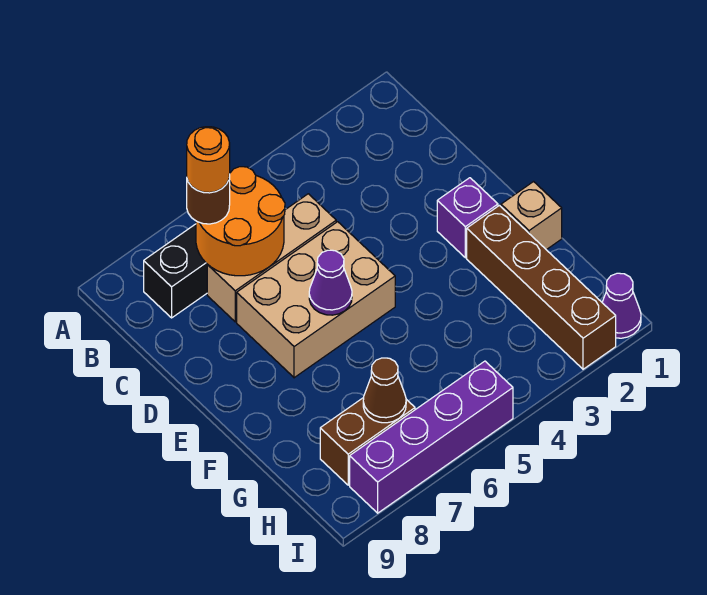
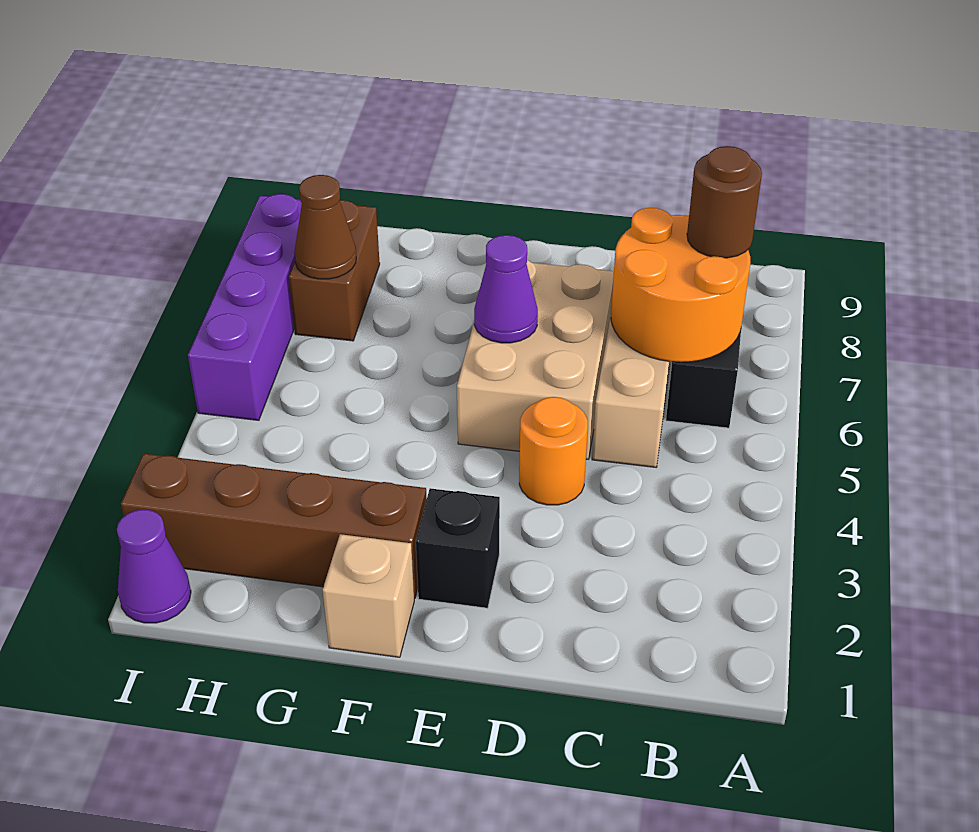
orange round brick B7 level 4 -> orange round brick D4 level 1
purple brick E2 level 1 -> black brick E2 level 1

